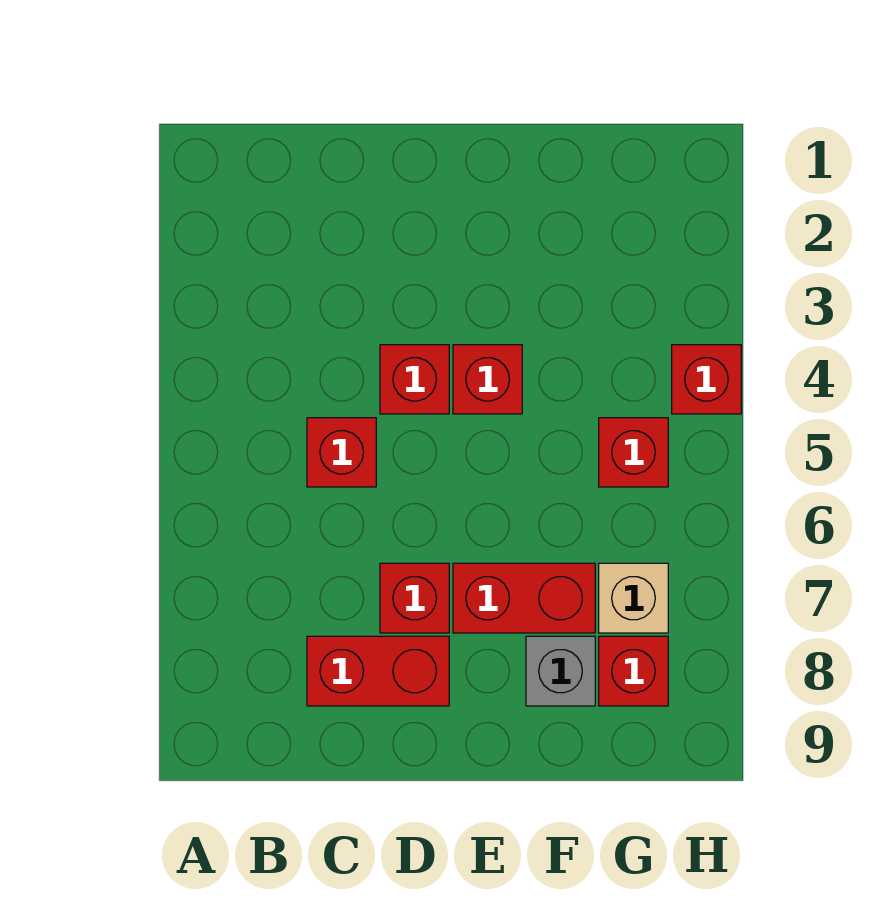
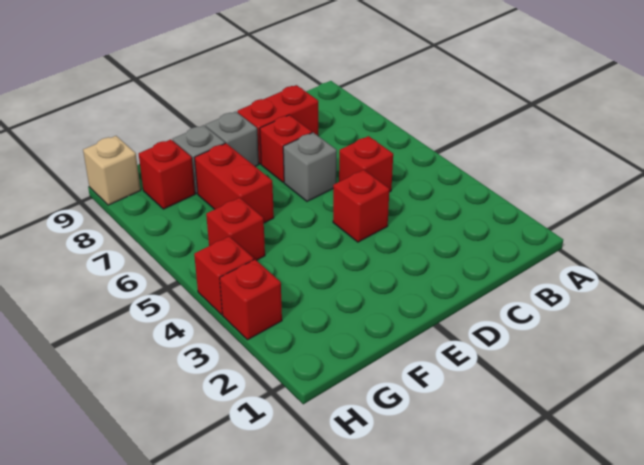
none -> grey brick D6 level 1
red brick E4 level 1 -> red brick H3 level 1
red brick E7:F7 level 1 -> red brick F6:F7 level 1
none -> grey brick E8 level 1
tan brick G7 level 1 -> tan brick H9 level 1

